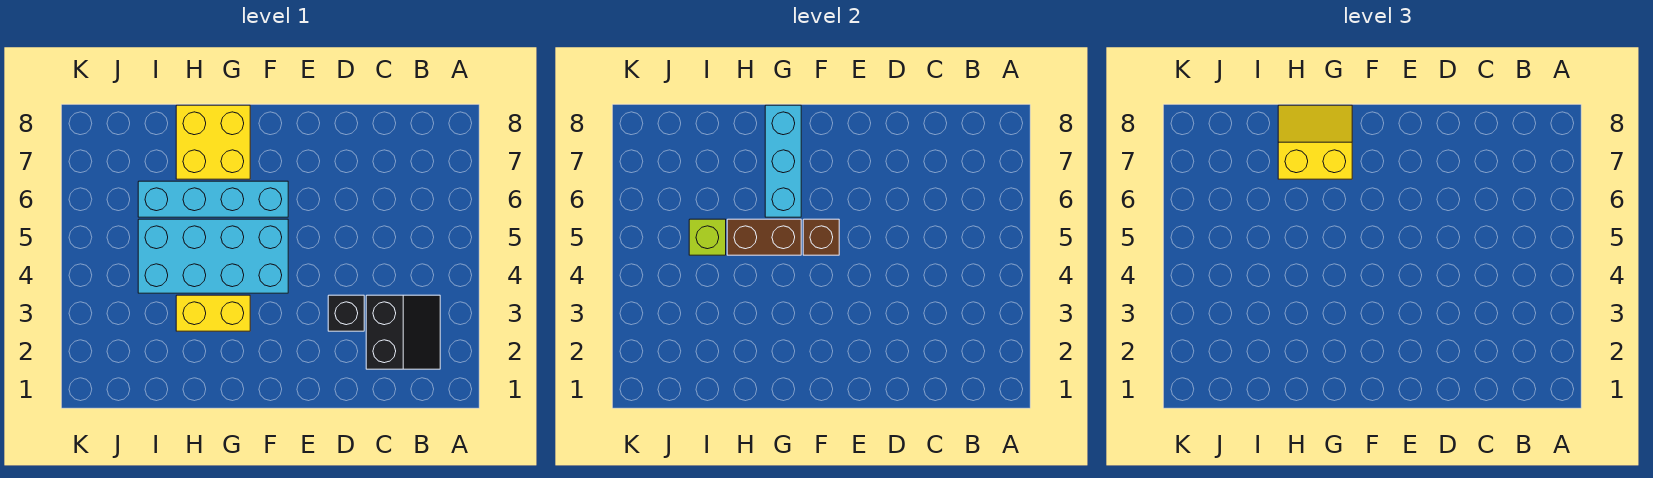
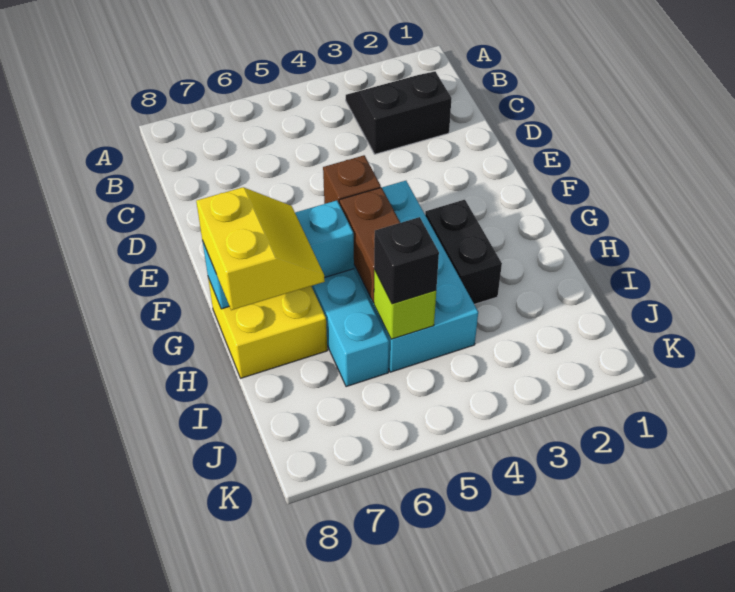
black brick D3 level 1 -> black brick I5 level 3
yellow brick G3:H3 level 1 -> black brick G3:H3 level 1
yellow slope G7:H8 level 3 top 7 -> yellow slope G7:H8 level 3 top 8

